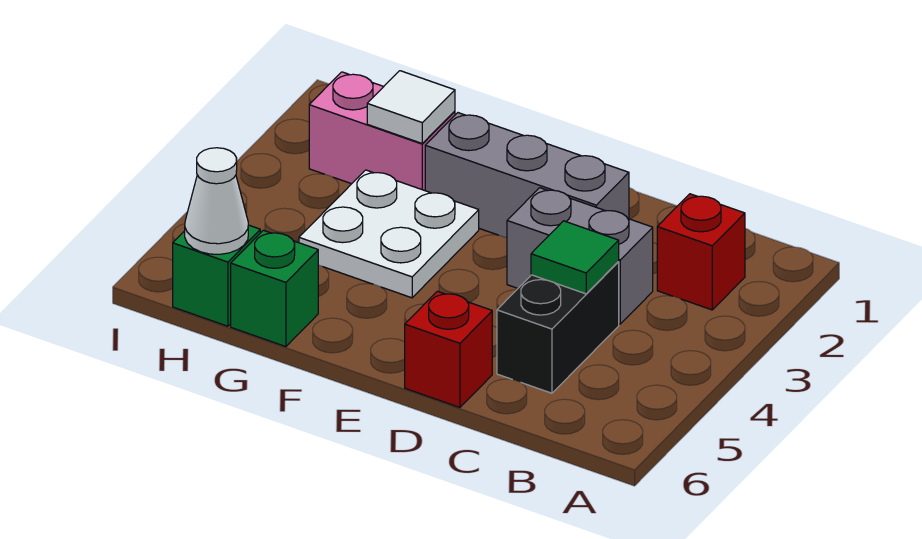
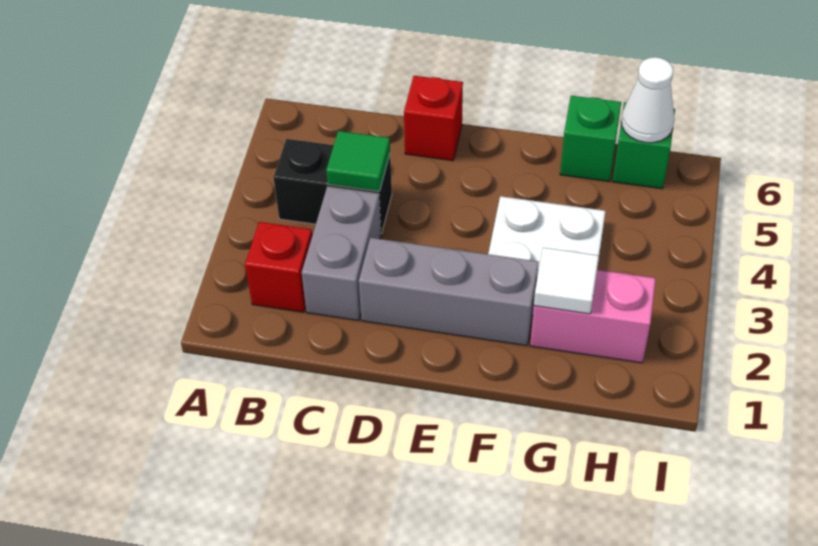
grey brick C3:D3 level 1 -> grey brick C2:C3 level 1
black brick C4:C5 level 1 -> black brick B4:C4 level 1

